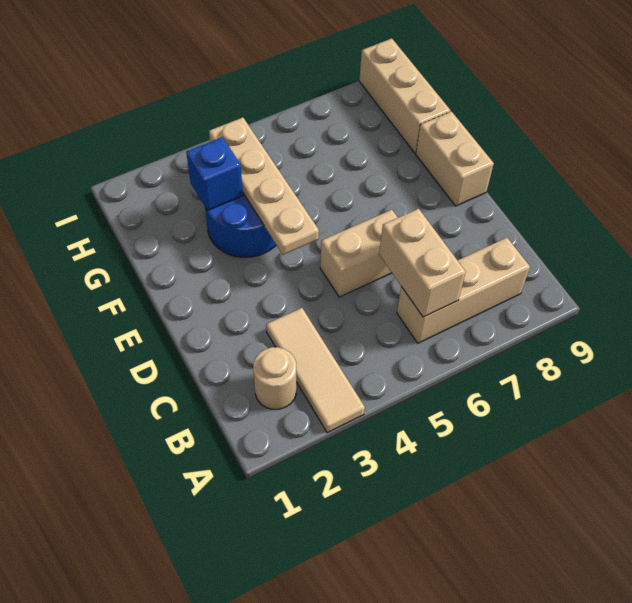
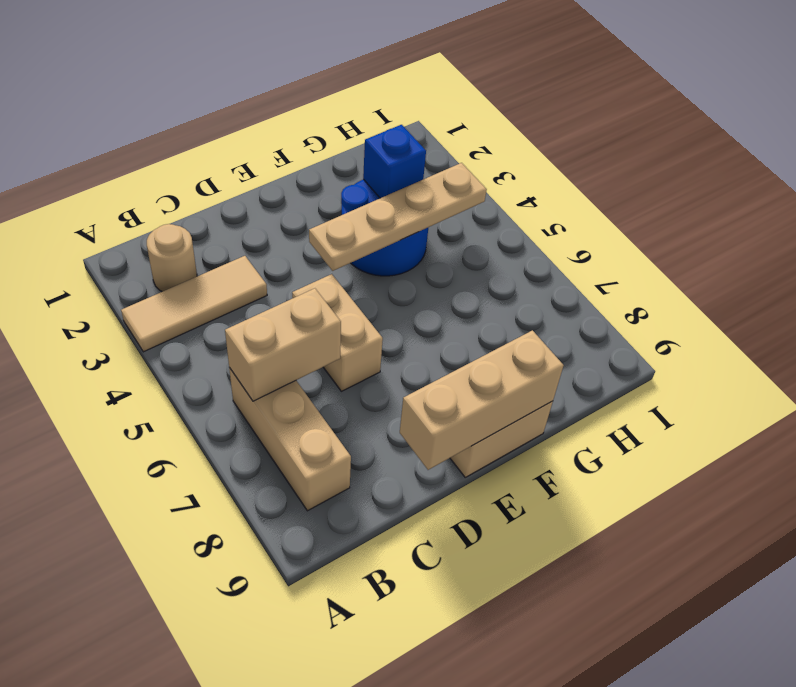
tan brick G9:I9 level 1 -> tan brick D9:F9 level 2

